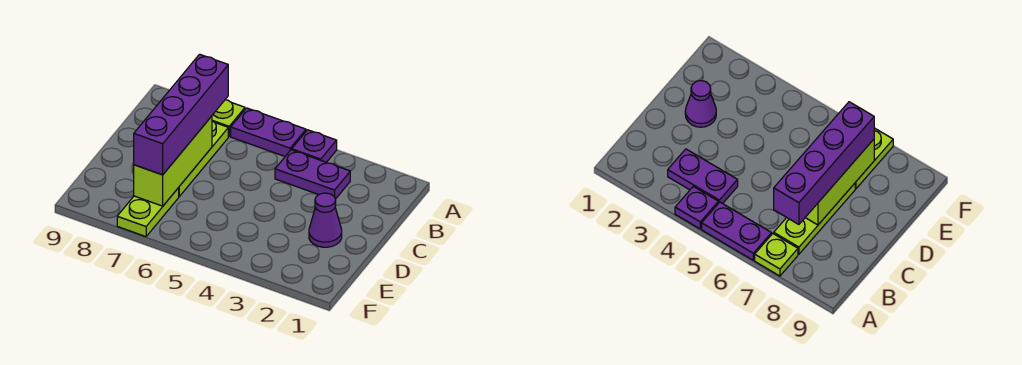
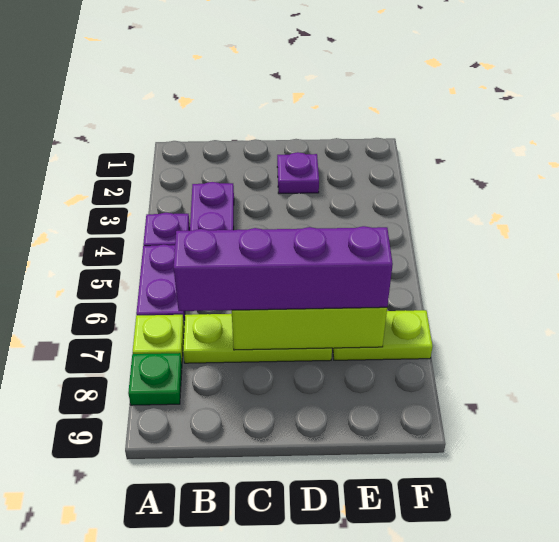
none -> green plate A8 level 1
purple cone D2 level 1 -> purple plate D2 level 1

